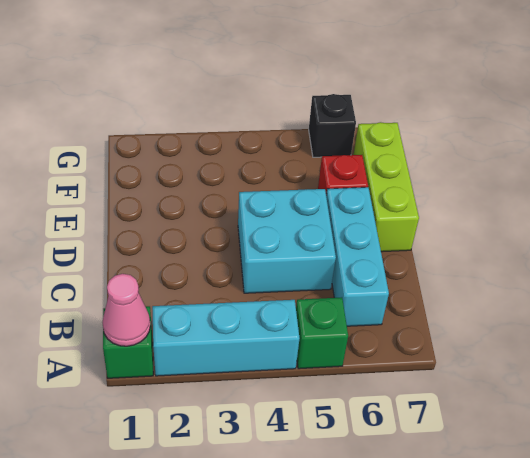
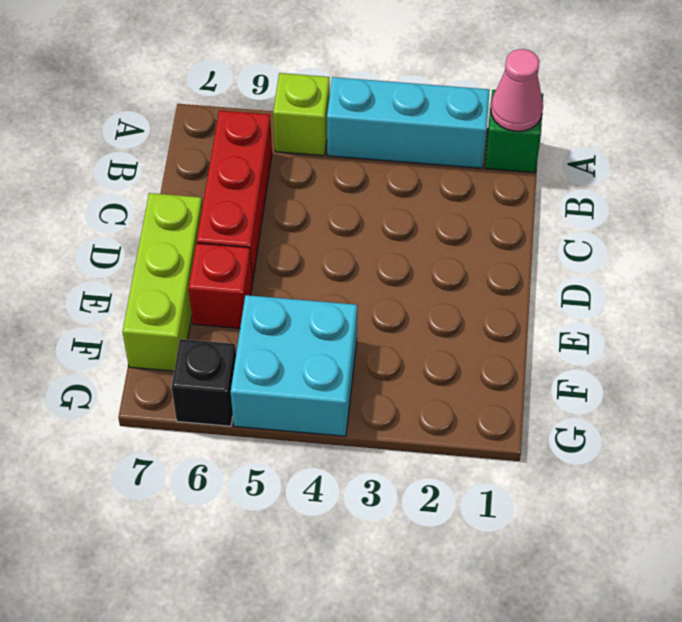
green brick A5 level 1 -> lime brick A5 level 1
cyan brick B6:D6 level 1 -> red brick B6:D6 level 1
cyan brick C4:D5 level 1 -> cyan brick F4:G5 level 1

